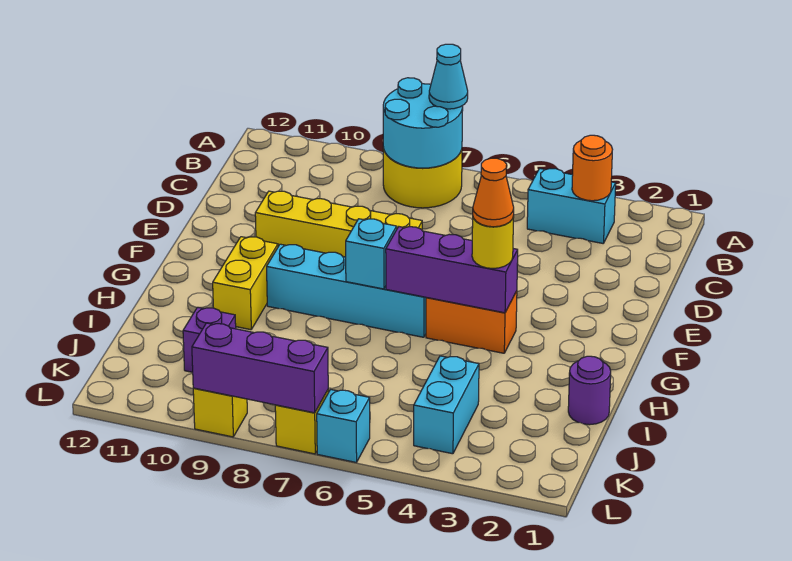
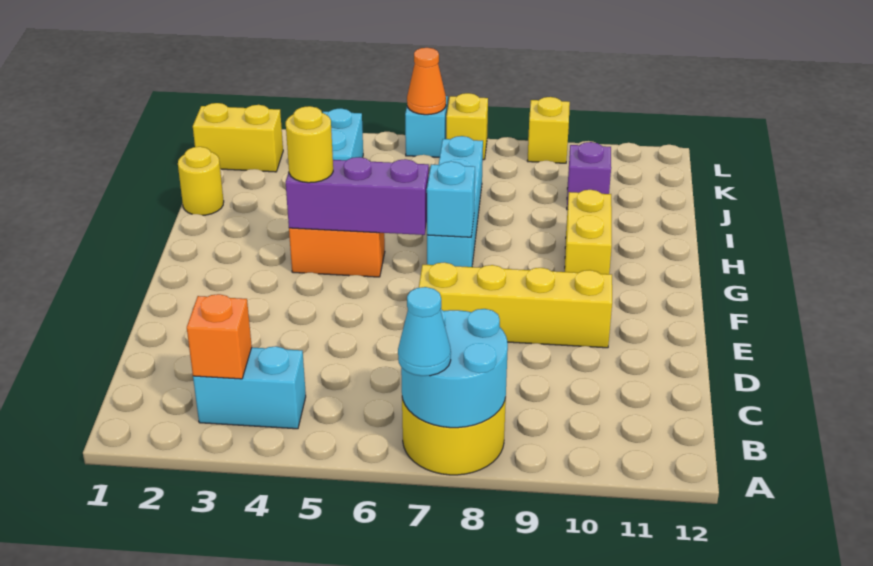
orange round brick B3 level 2 -> orange brick B3 level 2
orange cone G4 level 4 -> orange cone L6 level 2
cyan brick G6:G9 level 1 -> cyan brick G7:J7 level 1
purple round brick I1 level 1 -> yellow round brick I1 level 1
none -> yellow brick K1:K2 level 1
purple brick L7:L9 level 2 -> none

